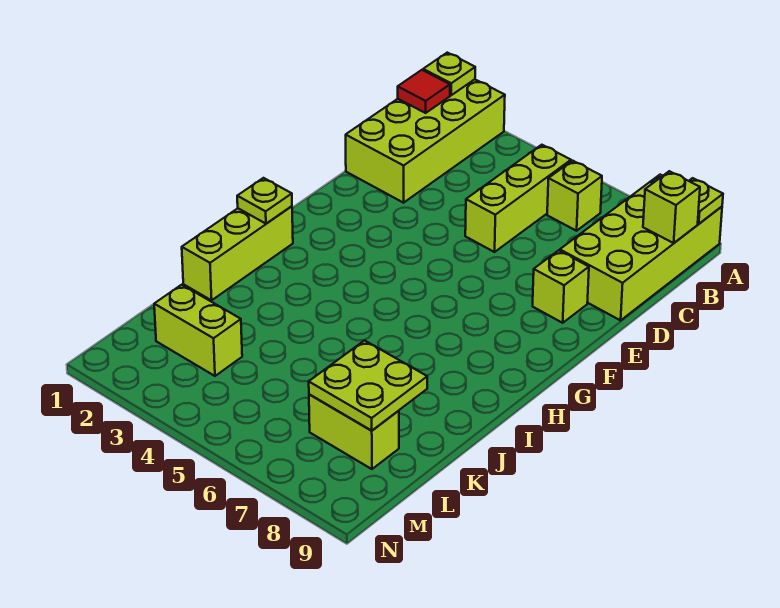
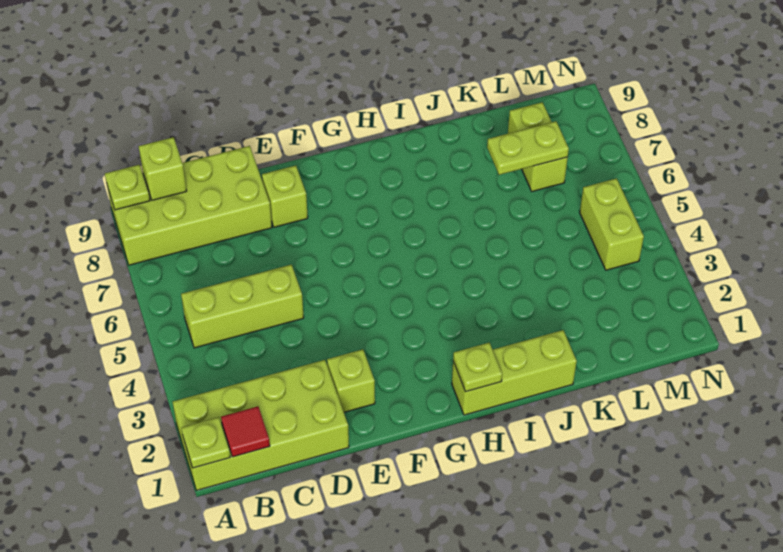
lime brick B6 level 1 -> lime brick E2 level 1
lime plate K7:L8 level 2 -> lime plate K7:L7 level 2
lime brick L2:L3 level 1 -> lime brick M4:M5 level 1

